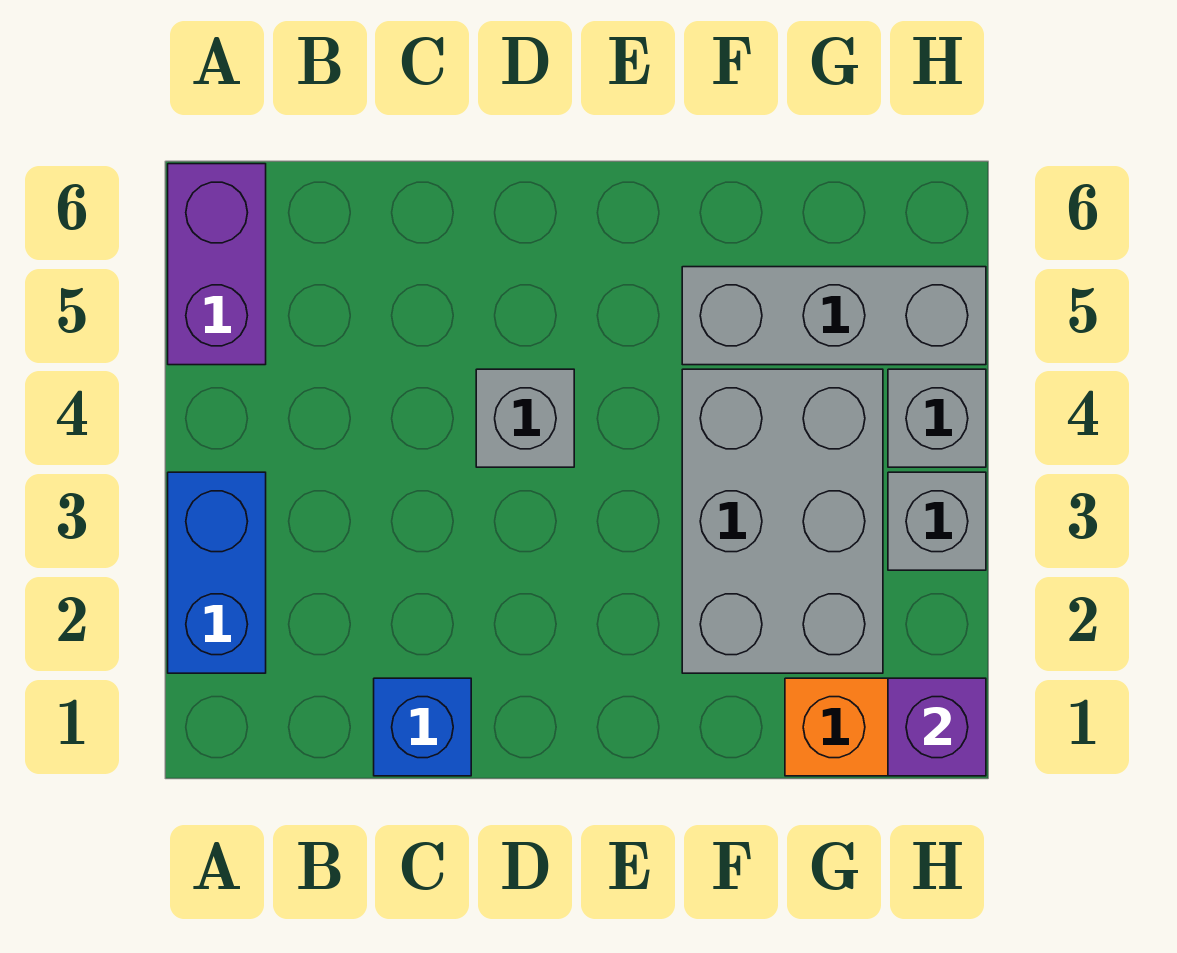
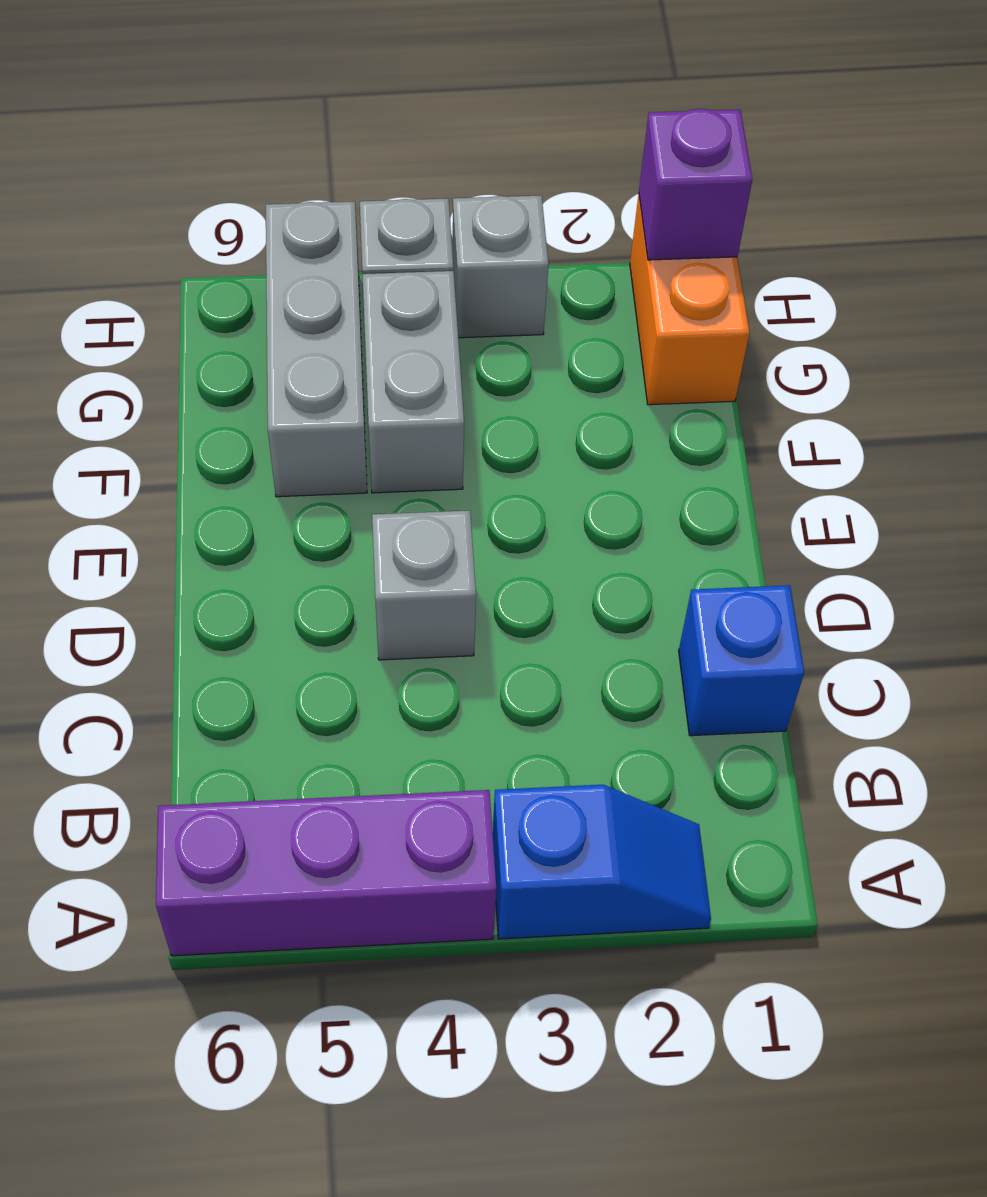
blue brick A2:A3 level 1 -> blue slope A2:A3 level 1 top 3
purple brick A5:A6 level 1 -> purple brick A4:A6 level 1
grey brick F2:G4 level 1 -> grey brick F4:G4 level 1

